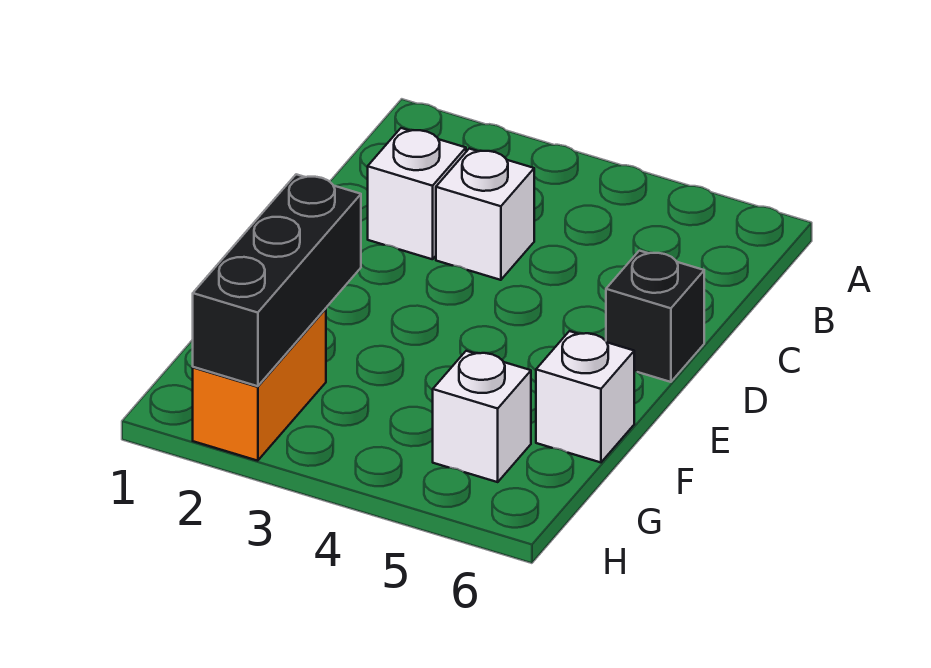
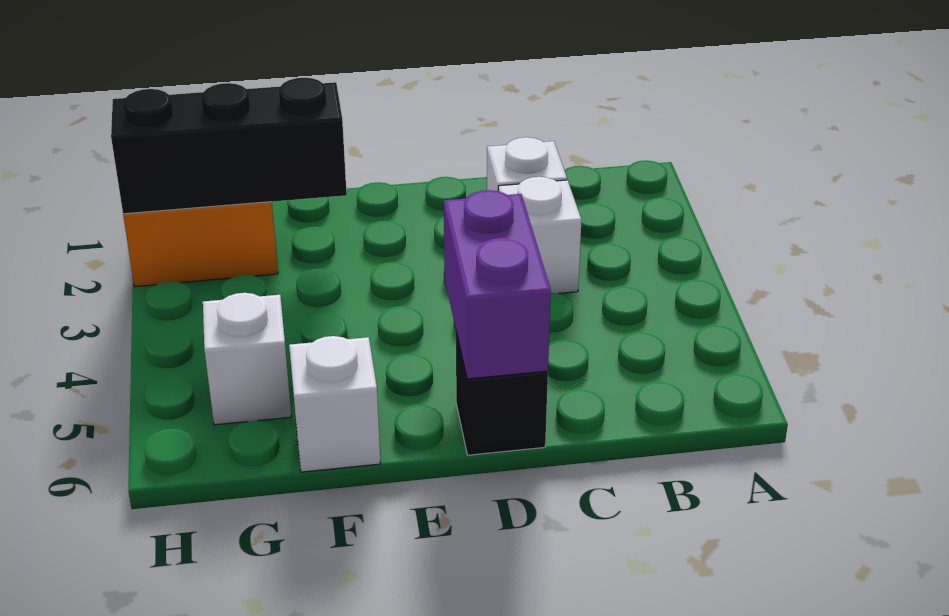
none -> purple brick D5:D6 level 2

